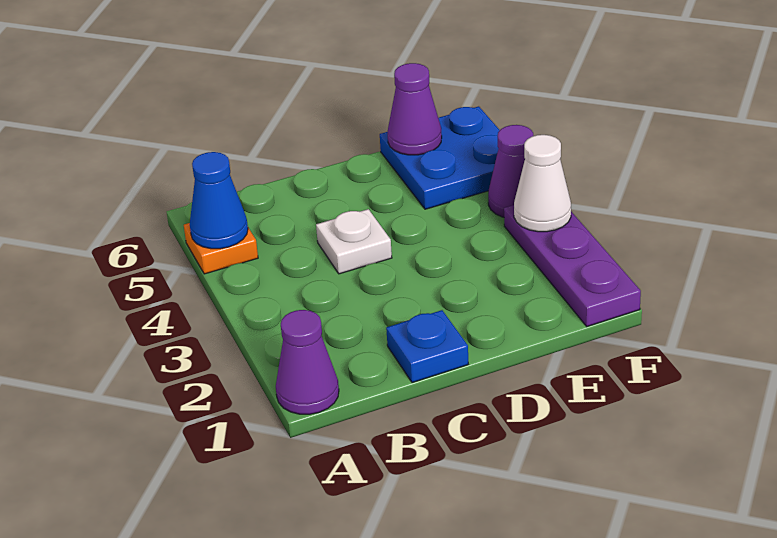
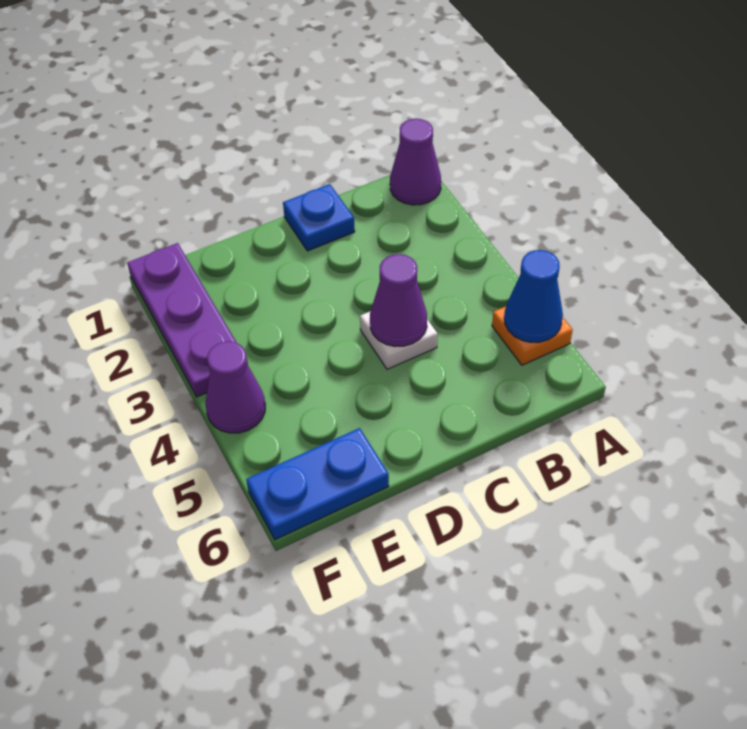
blue plate E5:F6 level 1 -> blue plate E6:F6 level 1
purple cone E6 level 2 -> purple cone C4 level 2
white cone F3 level 2 -> none

